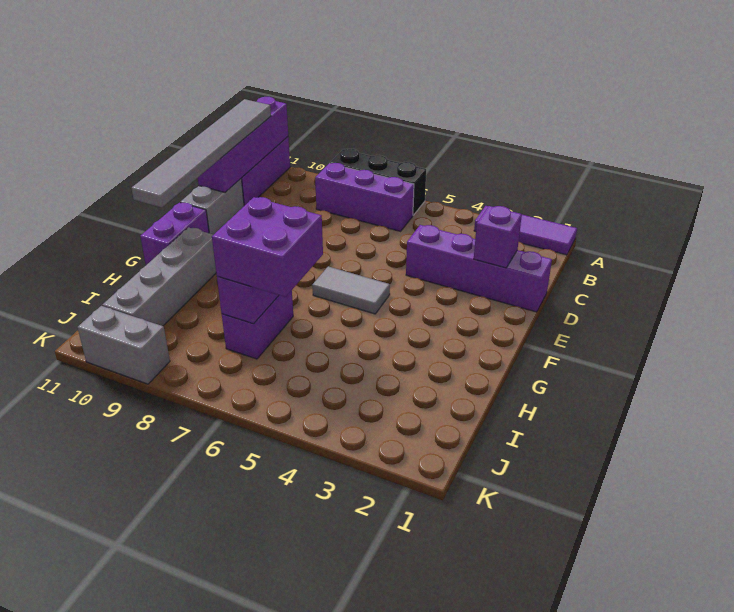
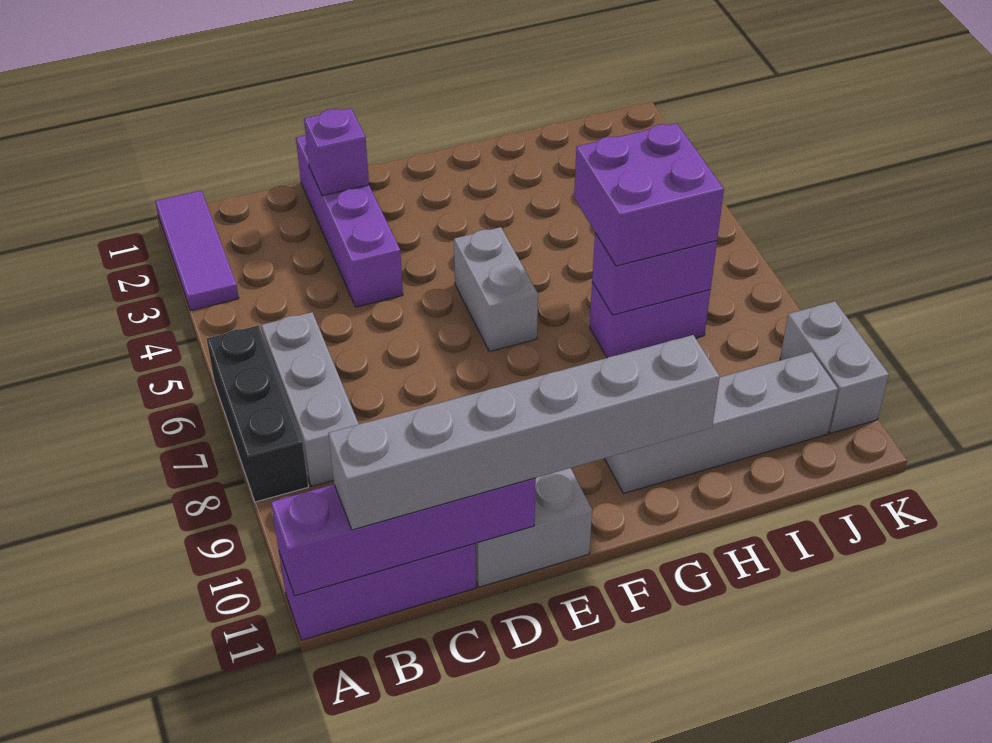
purple brick B6:B8 level 1 -> grey brick B6:B8 level 1
grey tile B11:G11 level 3 -> grey brick B11:G11 level 3
grey tile F5:F6 level 1 -> grey brick F5:F6 level 1
purple brick F11:G11 level 1 -> none

